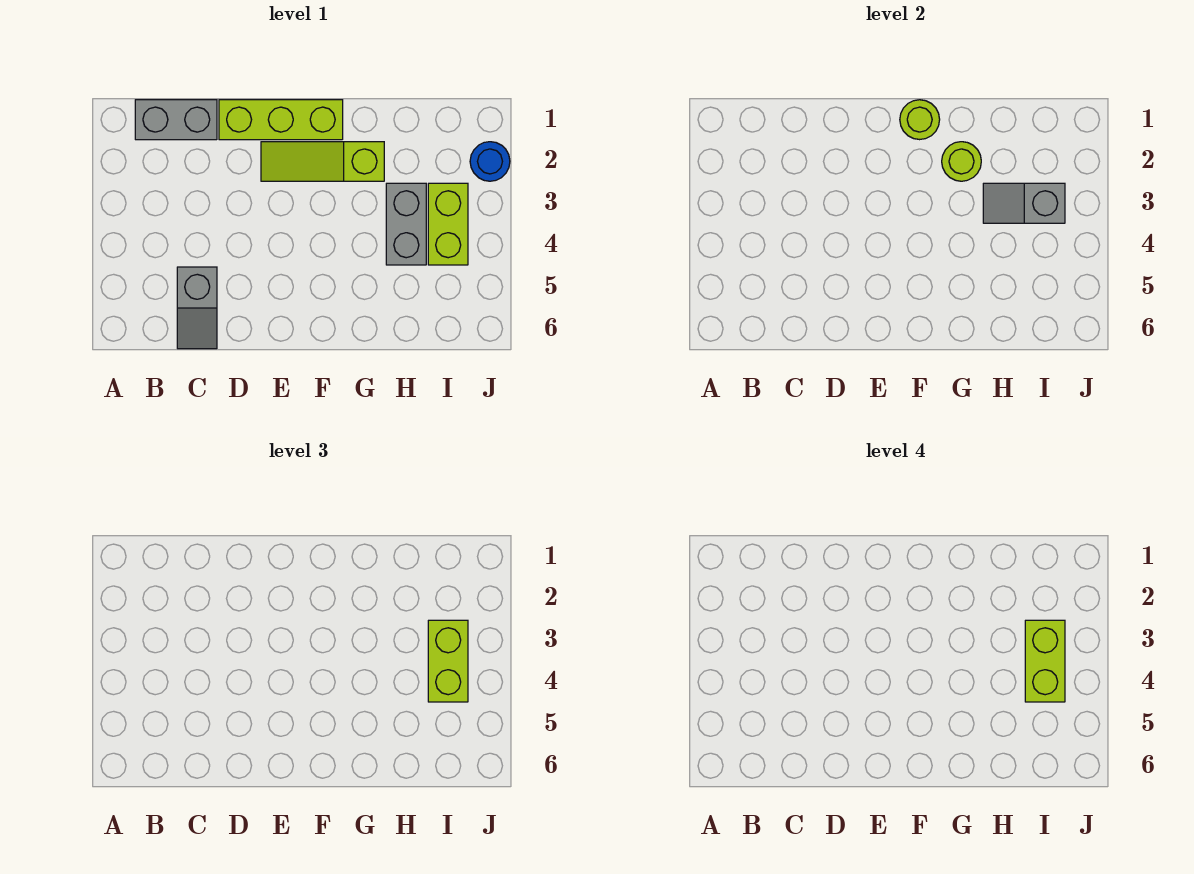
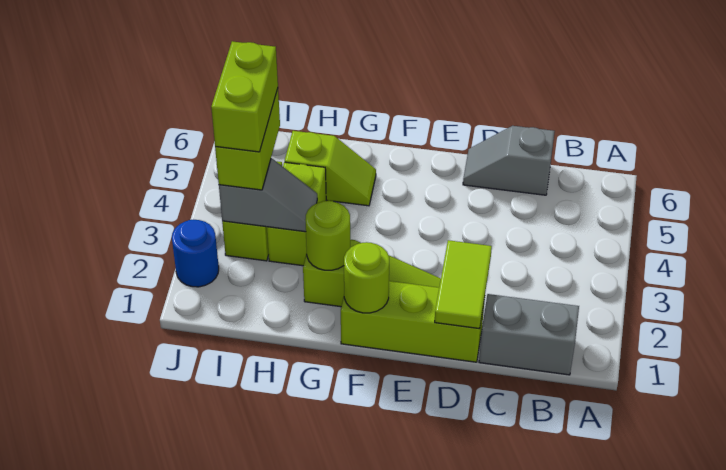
grey slope C5:C6 level 1 top 5 -> grey slope C6:D6 level 1 top C
none -> lime tile D1:D2 level 2
none -> lime slope G5:H5 level 1 top H
grey brick H3:H4 level 1 -> lime brick H3:H4 level 1

